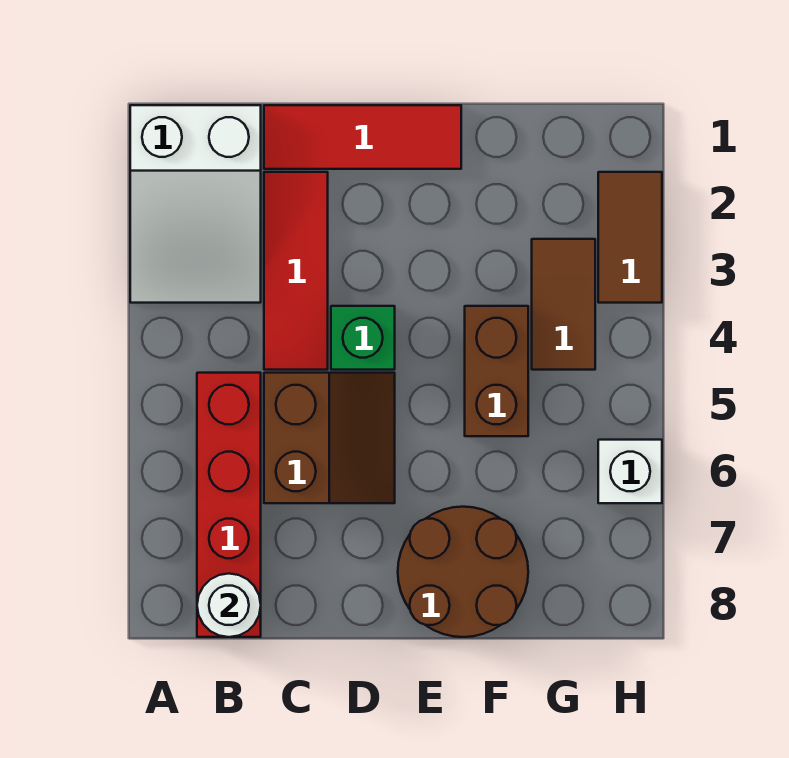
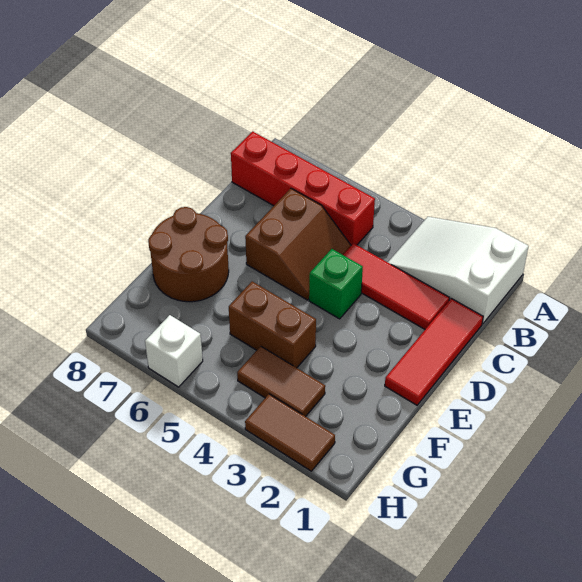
white round brick B8 level 2 -> none
brown slope C5:D6 level 1 top C -> brown slope C5:D6 level 1 top 6

